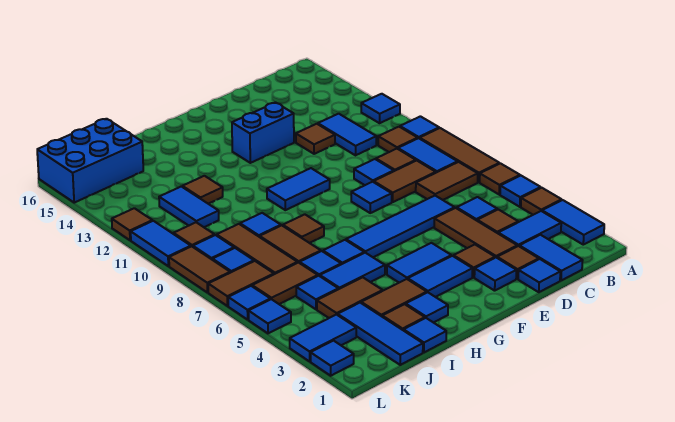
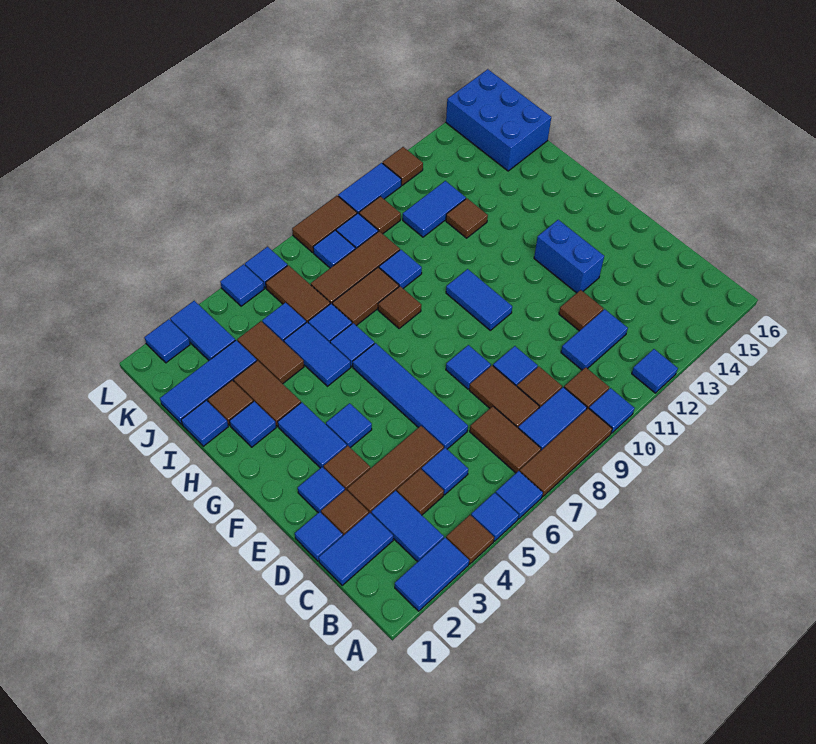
brown tile A6 level 1 -> blue tile A6 level 1
blue tile F4:G4 level 1 -> blue tile F4 level 1
brown tile K7:L7 level 1 -> none

